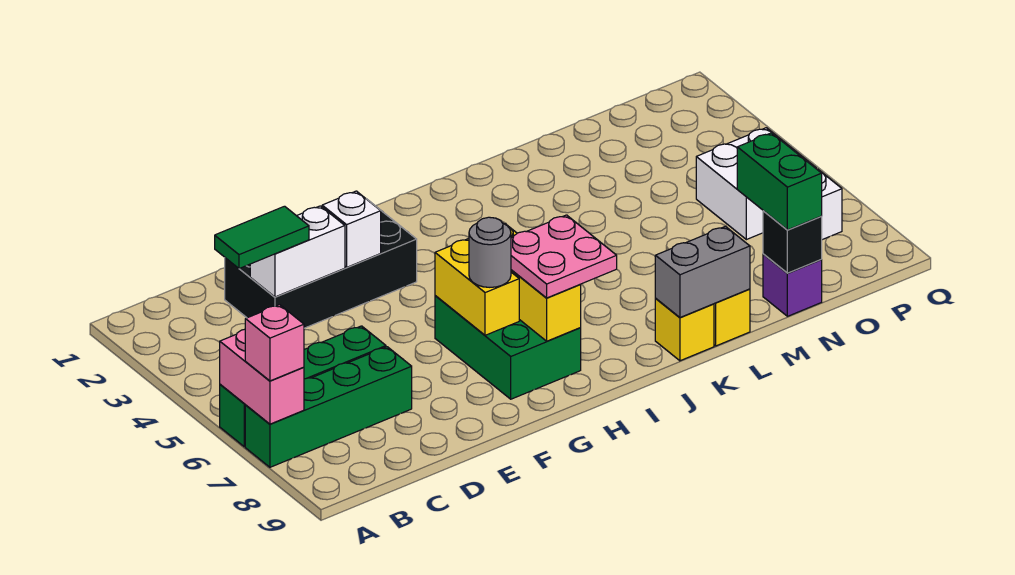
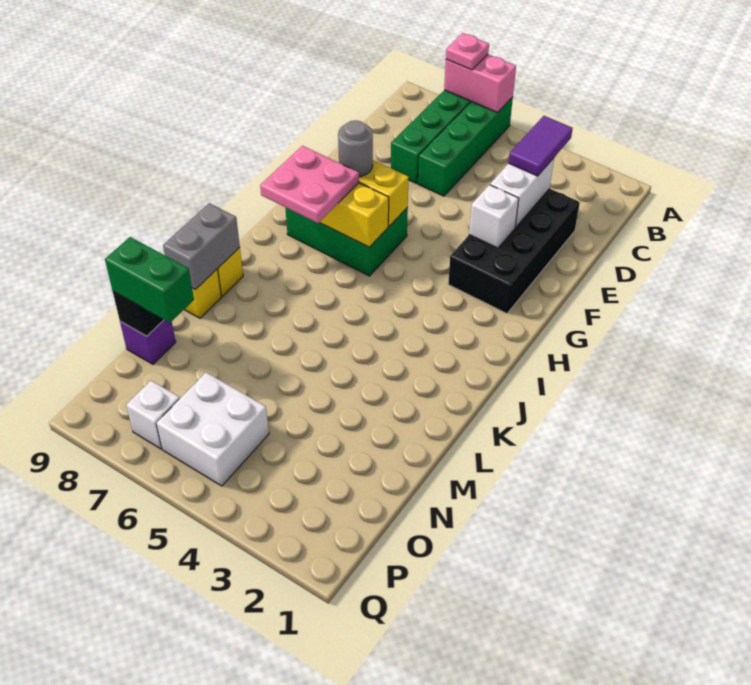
pink brick A7 level 3 -> pink plate A7 level 3
green tile C3:D3 level 3 -> purple tile C3:D3 level 3

